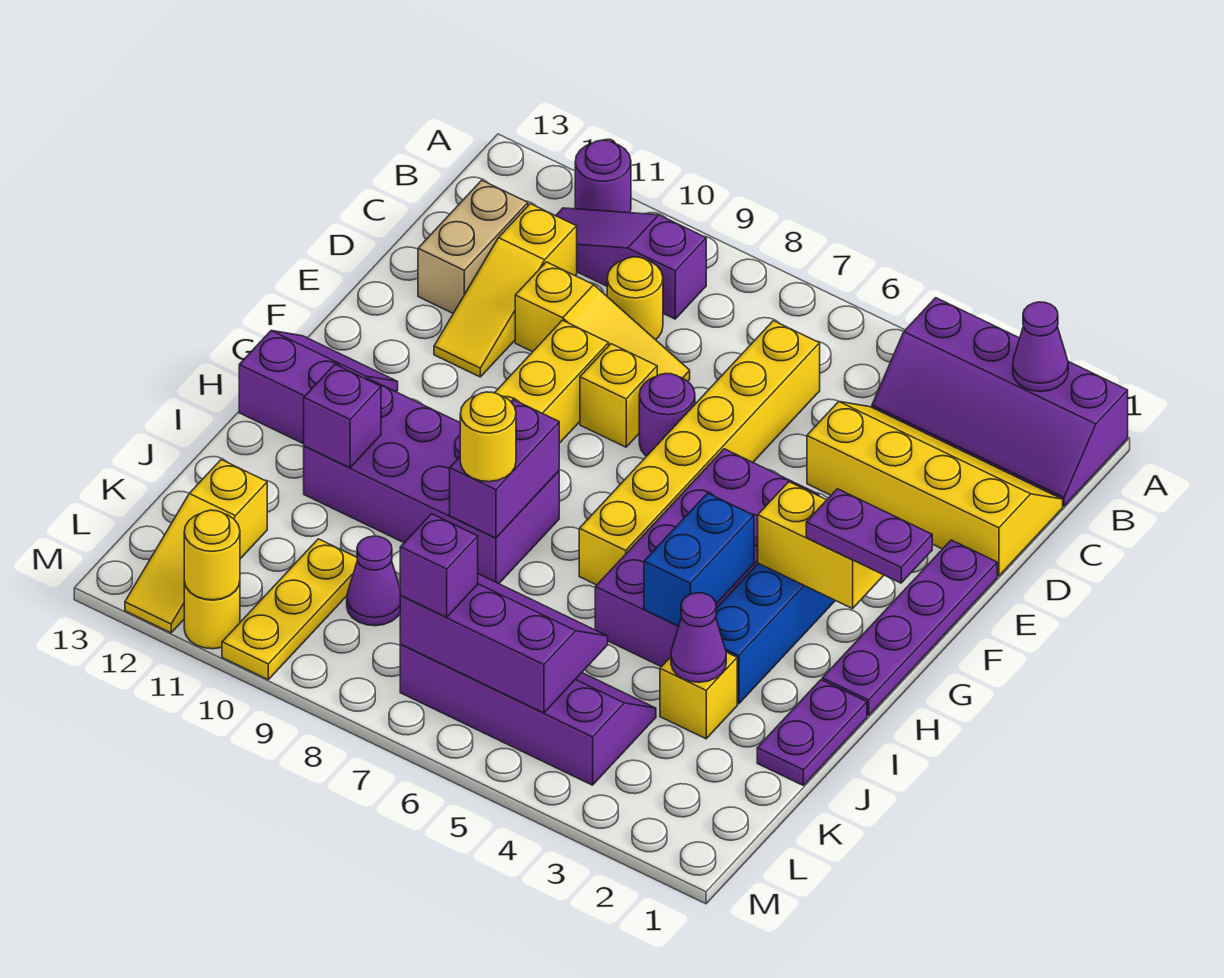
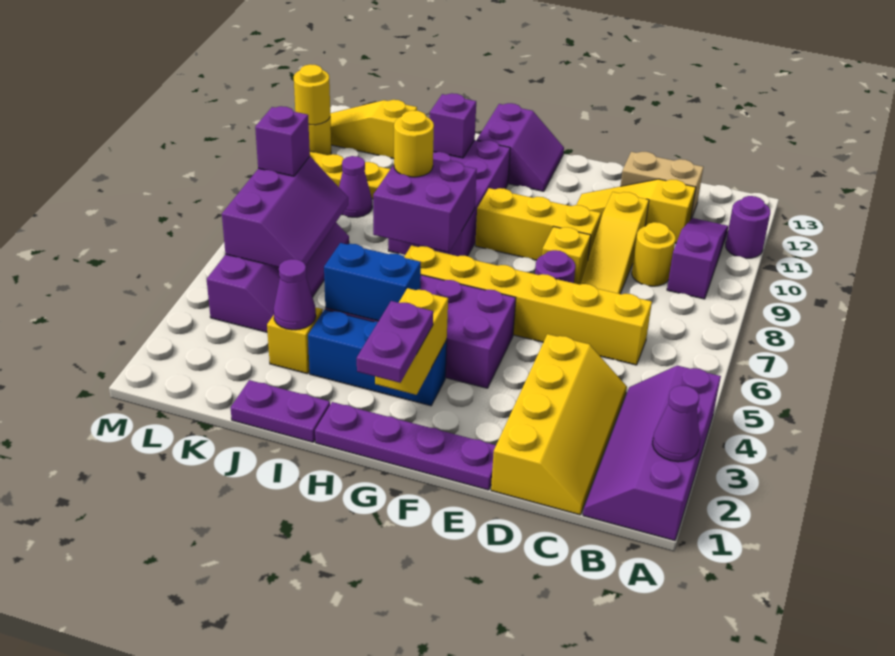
purple brick H8:I8 level 2 -> purple brick H7:I8 level 2

